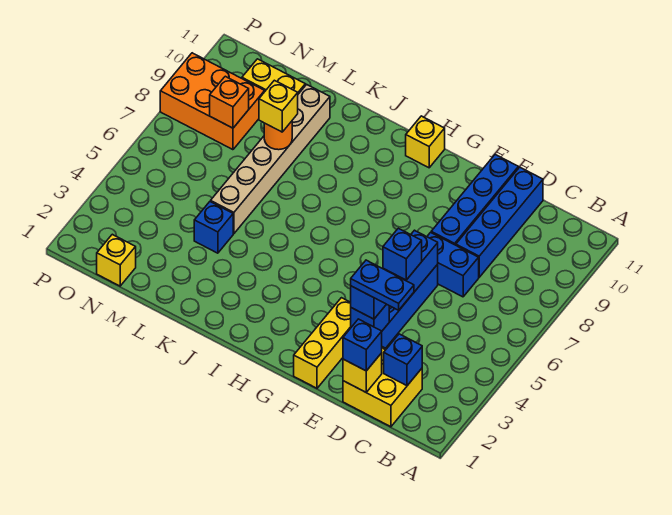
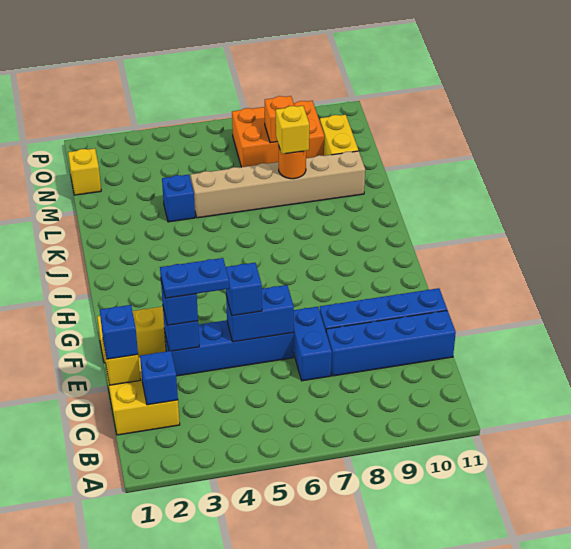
blue plate D3:E3 level 4 -> blue plate E3:E4 level 4
yellow brick H11 level 1 -> none
orange brick N8:P9 level 1 -> orange brick N7:O9 level 1

